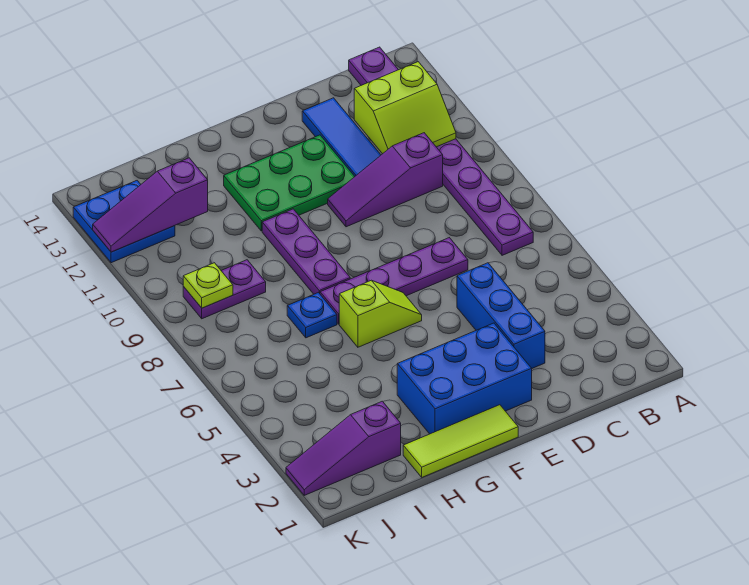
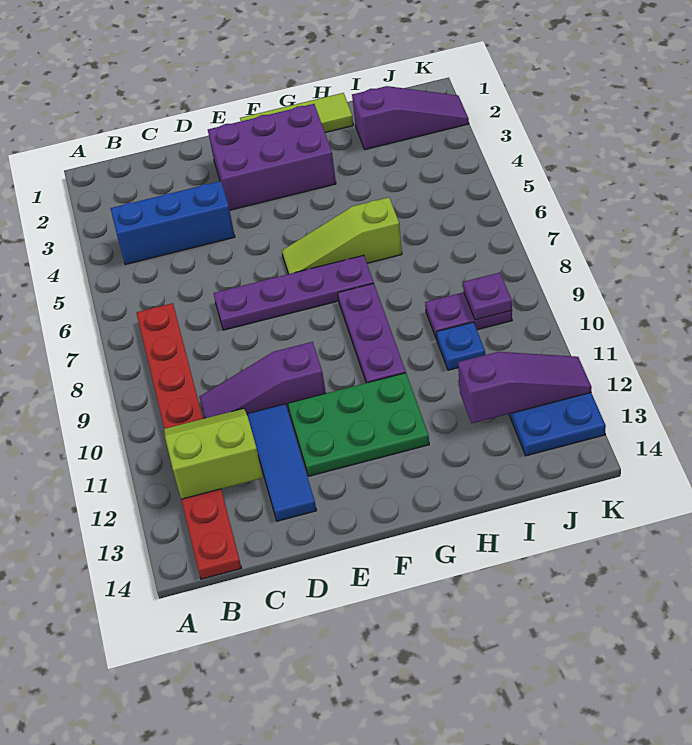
purple plate B7:B14 level 1 -> red plate B7:B14 level 1
purple slope C10:E10 level 1 top C -> purple slope C10:E10 level 1 top E
blue brick D3:D5 level 1 -> blue brick B4:D4 level 1
blue brick E2:G3 level 1 -> purple brick E2:G3 level 1
lime slope F6:G6 level 1 top G -> lime slope F6:H6 level 1 top H
blue plate H7 level 1 -> blue plate I10 level 1
lime plate J9 level 2 -> purple plate J9 level 2

